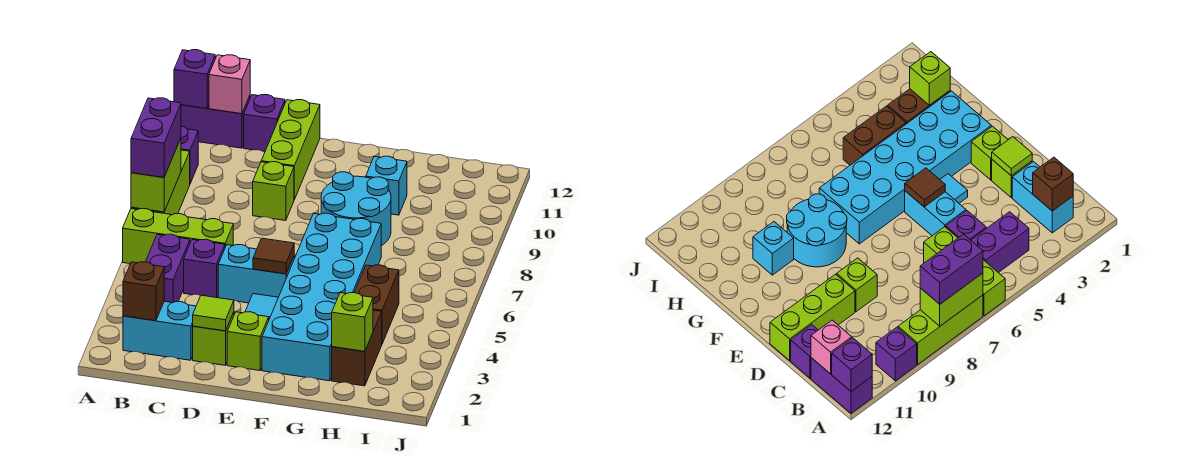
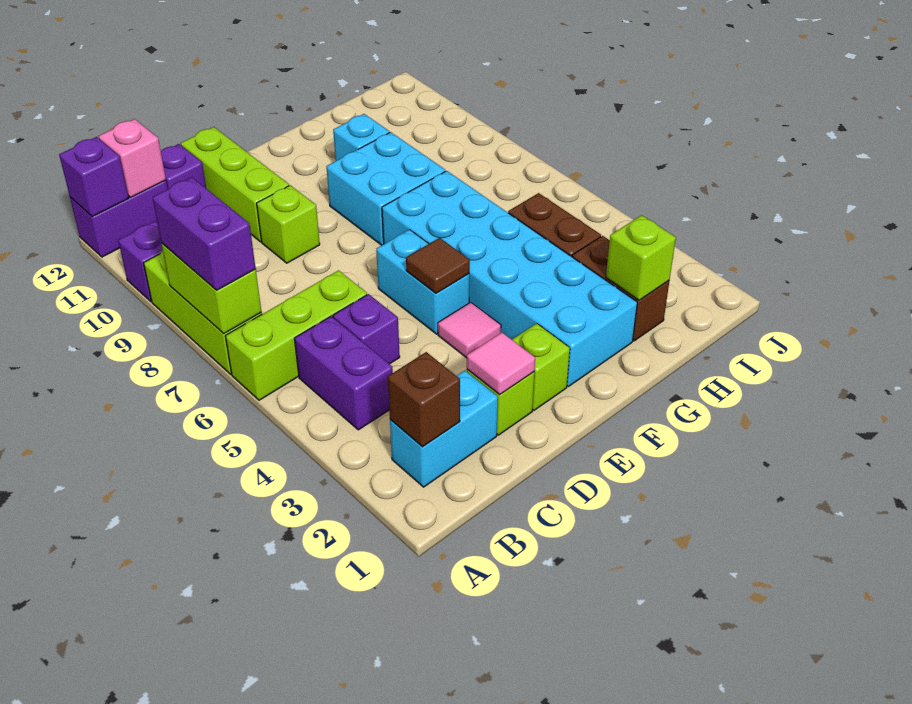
lime tile D2 level 2 -> pink tile D2 level 2
cyan brick D5:E5 level 1 -> cyan brick E5:E6 level 1
cyan tile E4 level 1 -> pink tile E4 level 1
cyan round brick F8:G9 level 1 -> cyan brick F8:G9 level 1

